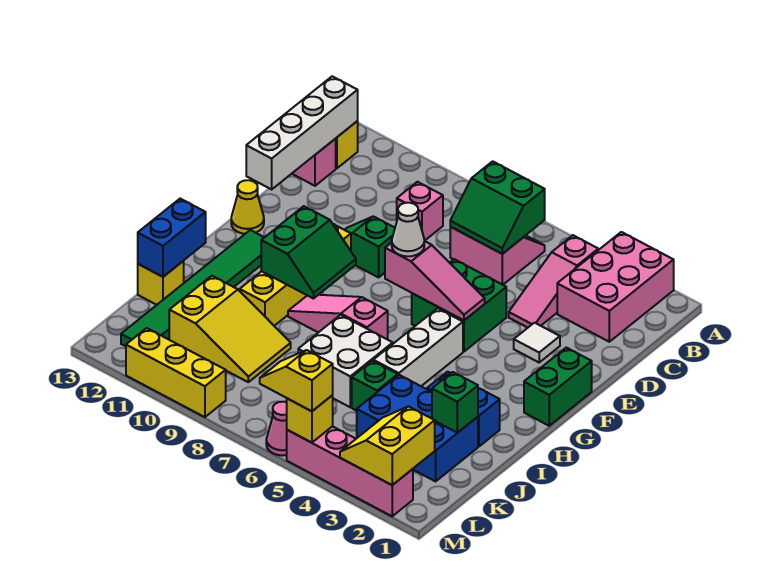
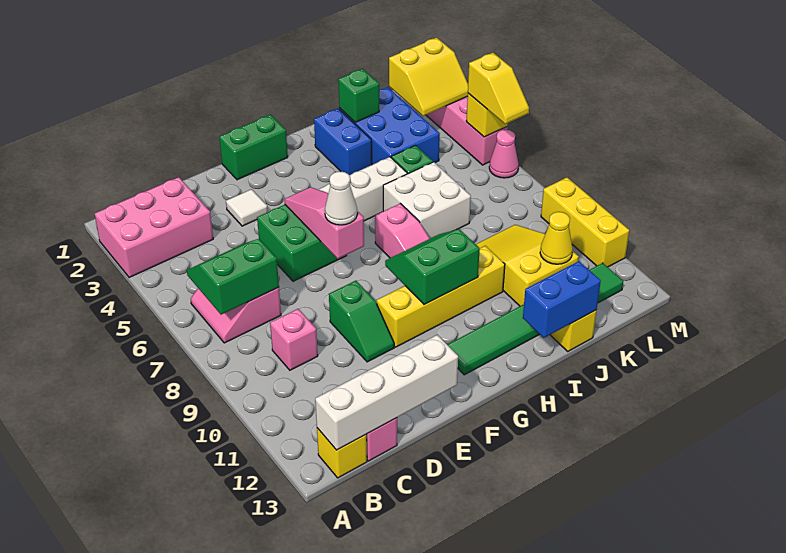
pink slope B4:D4 level 1 top B -> none
green slope B6:C7 level 2 top B -> green slope B6:C7 level 2 top 7
yellow cone F13 level 1 -> yellow cone K11 level 2

